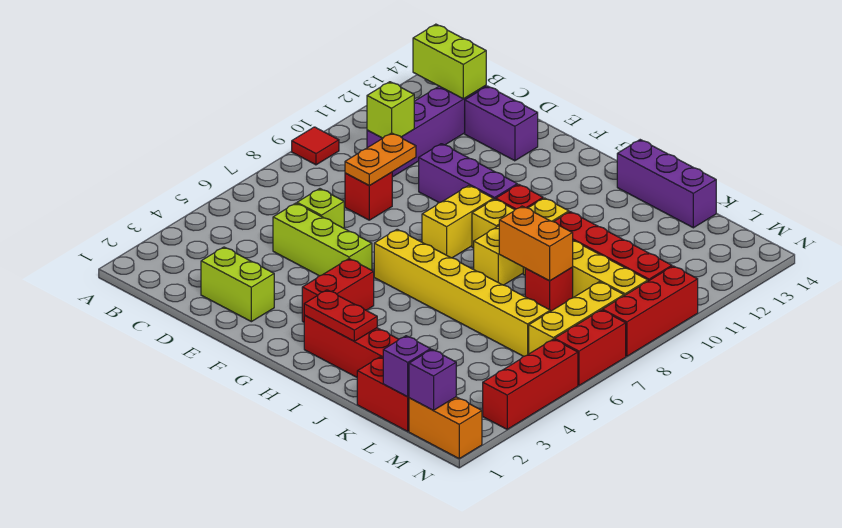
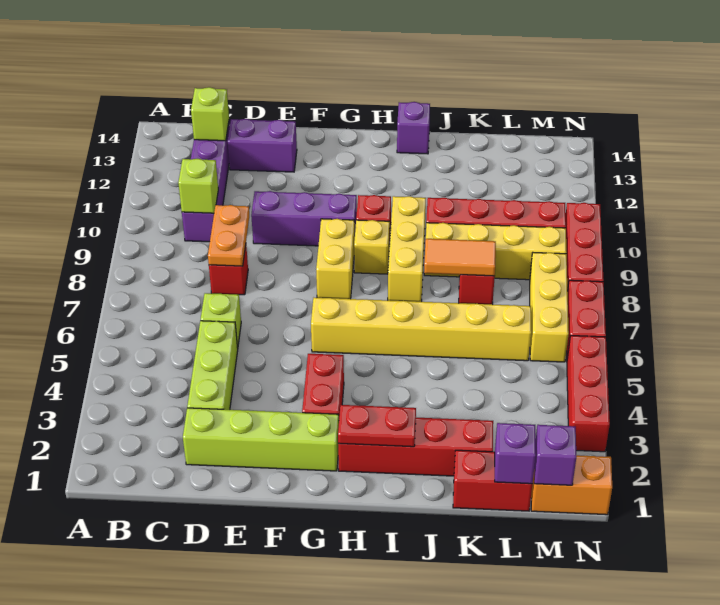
red tile A9 level 1 -> none
lime brick B13:C13 level 2 -> lime brick C13 level 2
lime brick D2:E2 level 1 -> lime brick D2:G2 level 1
lime brick D5:F5 level 1 -> lime brick D3:D5 level 1
purple brick I14:K14 level 1 -> purple brick I14 level 1
orange brick J8:K8 level 2 -> orange tile J8:K8 level 2

